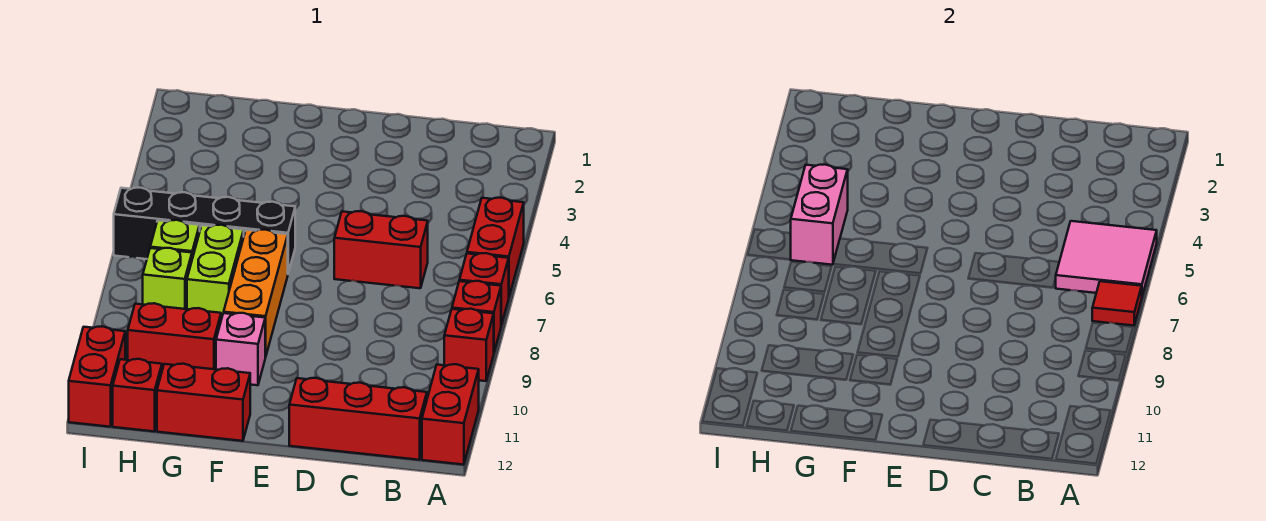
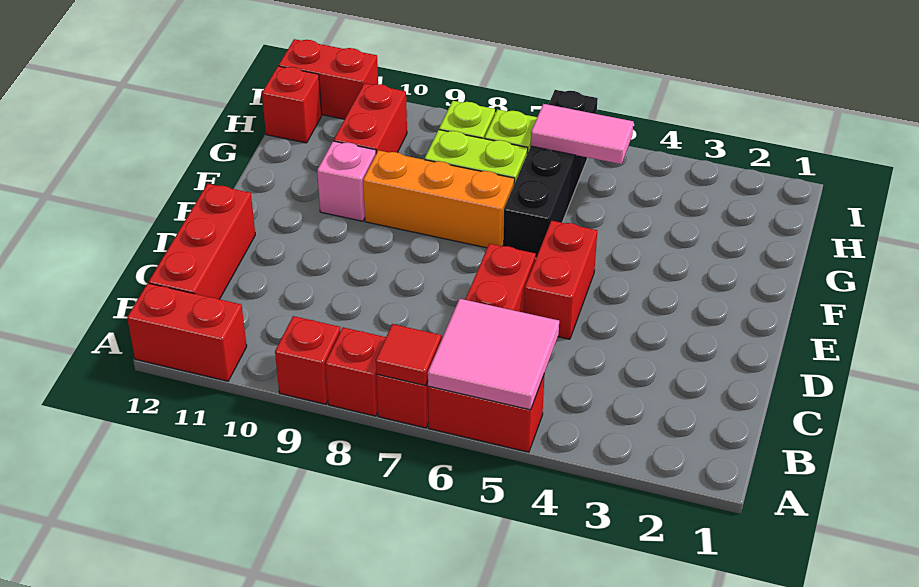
red brick F12:G12 level 1 -> red brick D5:E5 level 1
pink brick H5:H6 level 2 -> pink tile H5:H6 level 2

